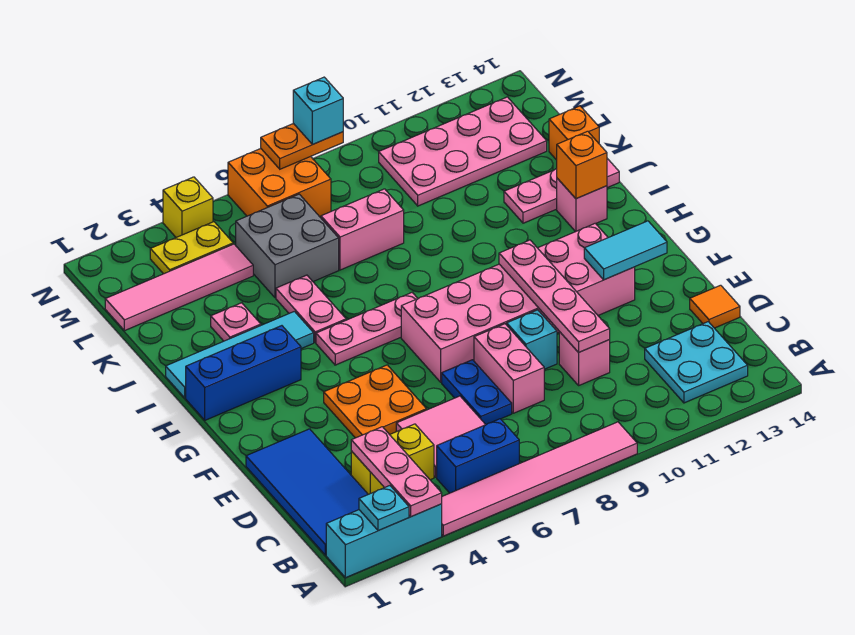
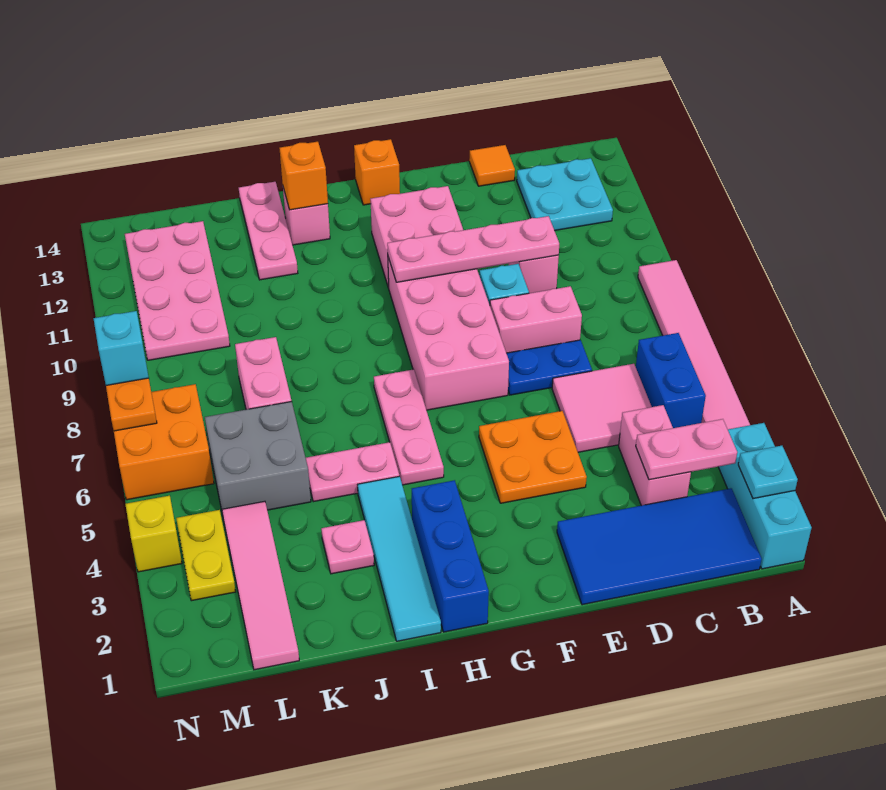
pink plate A3:C3 level 2 -> pink plate B3:C3 level 2
yellow brick C3:C4 level 1 -> pink brick C3:C4 level 1
cyan tile F12:F13 level 2 -> none
orange brick K14 level 1 -> orange brick G14 level 1

